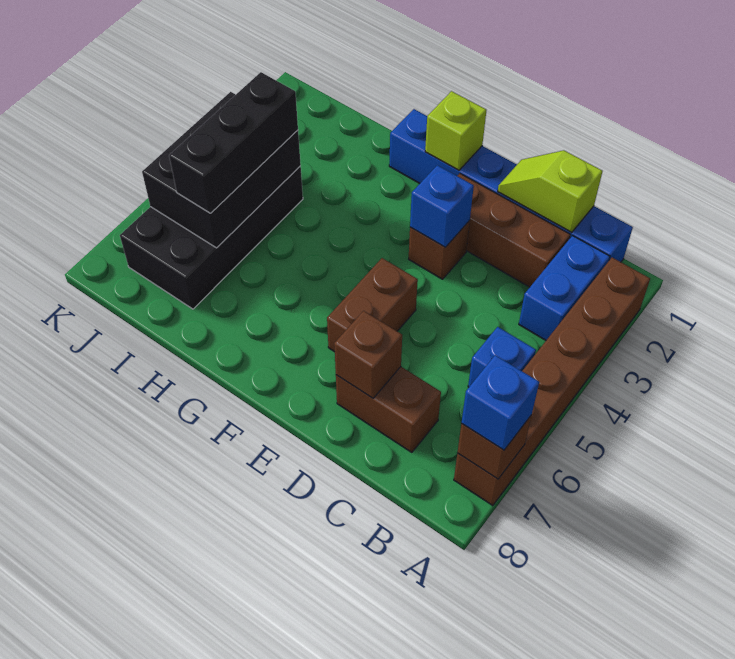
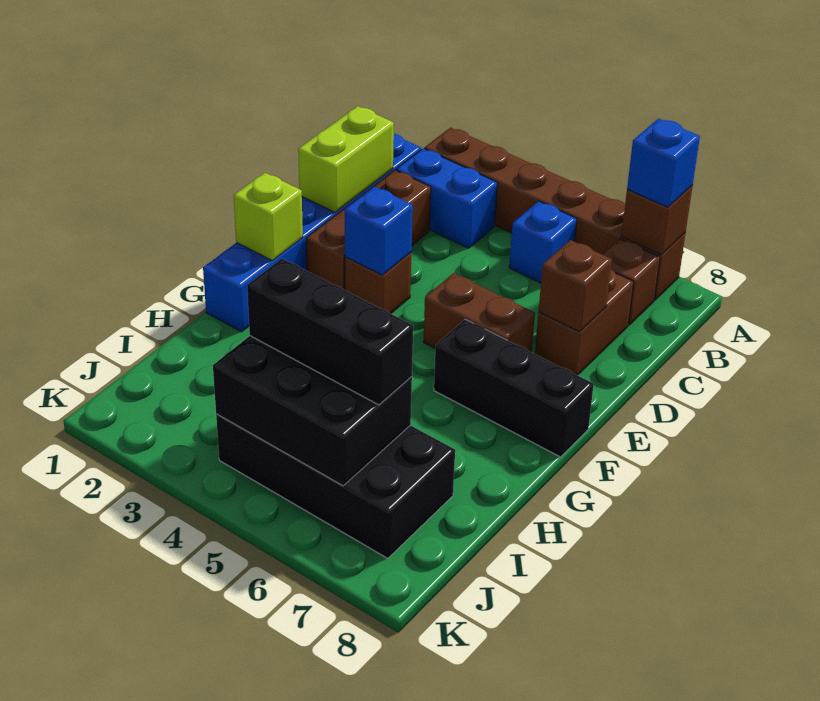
none -> brown brick B7 level 1
lime slope C1:D1 level 2 top C -> lime brick C1:D1 level 2
none -> black brick F6:F8 level 1

